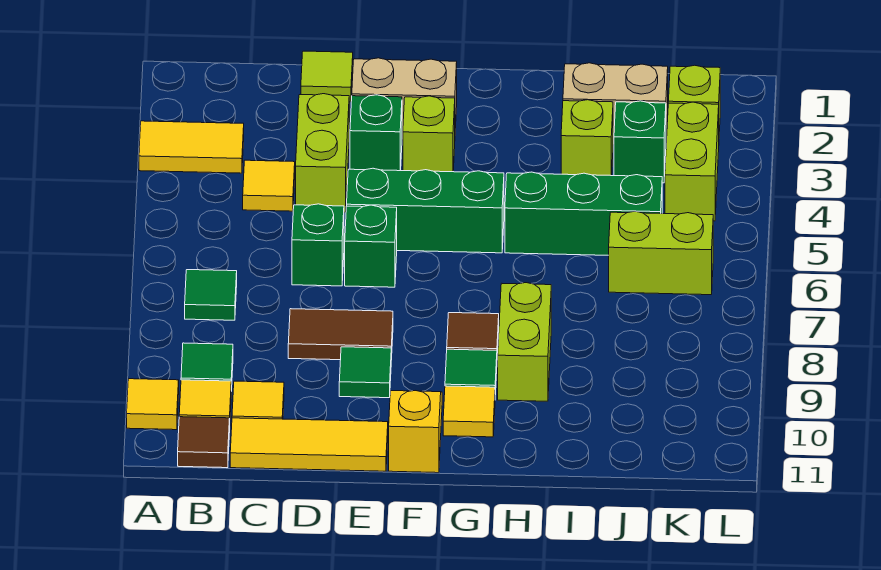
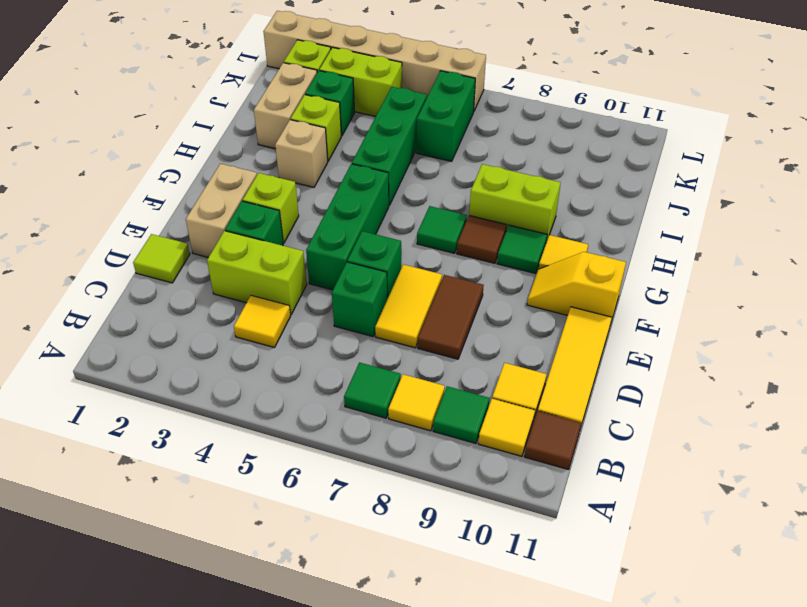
yellow tile A3:B3 level 1 -> yellow tile D7:E7 level 1
yellow tile A10 level 1 -> yellow tile B8 level 1
green tile E9 level 1 -> green tile G7 level 1
none -> tan brick H3 level 1
lime brick J6:K6 level 1 -> green brick J6:K6 level 1
none -> tan brick L1:L6 level 1

